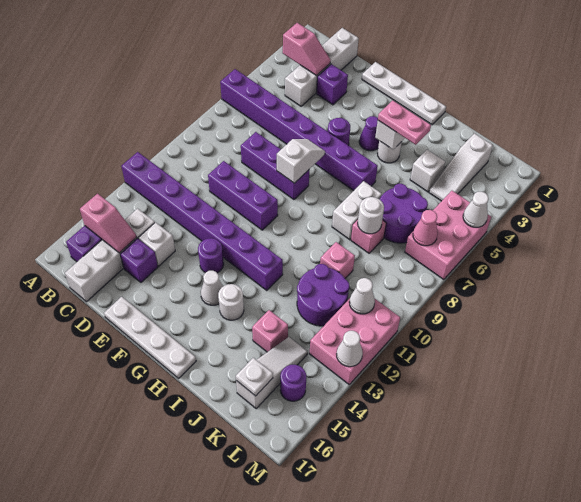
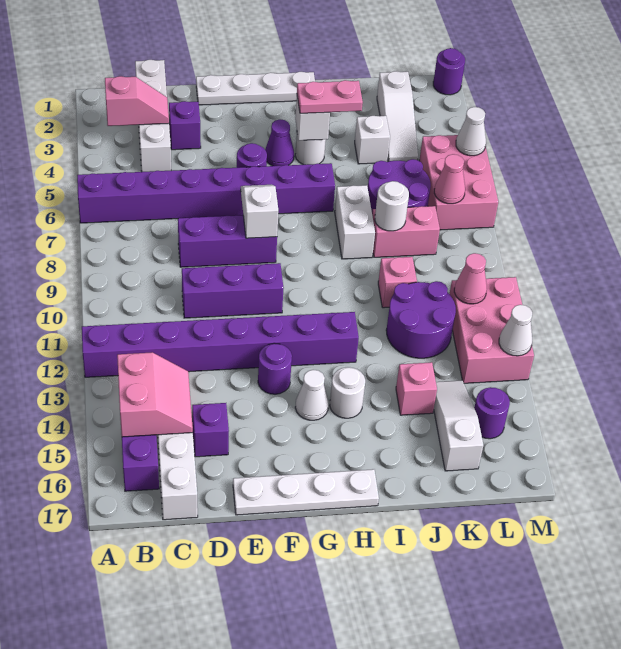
pink slope B15:C15 level 2 top B -> pink slope B14:C15 level 2 top B
white brick D14 level 1 -> none
pink brick J8 level 1 -> pink brick J8:K8 level 1
white plate K16 level 2 -> none
white cone L11 level 2 -> pink cone L11 level 2
none -> purple round brick M1 level 1

